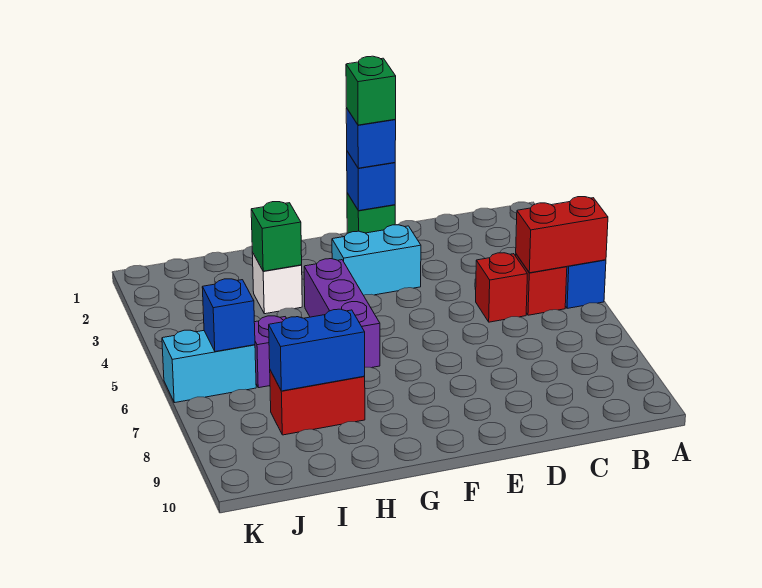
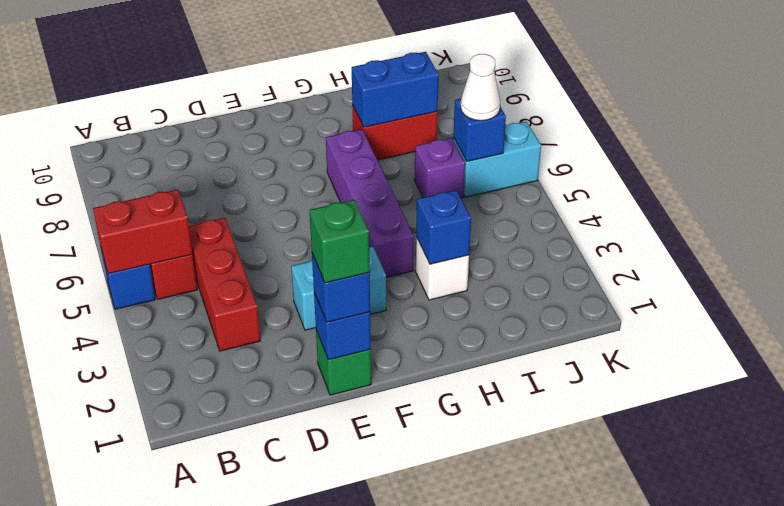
red brick C5 level 1 -> red brick C3:C5 level 1
purple brick G4:G6 level 1 -> purple brick G4:G7 level 1
green brick H3 level 2 -> blue brick H3 level 2
none -> white cone J6 level 3

